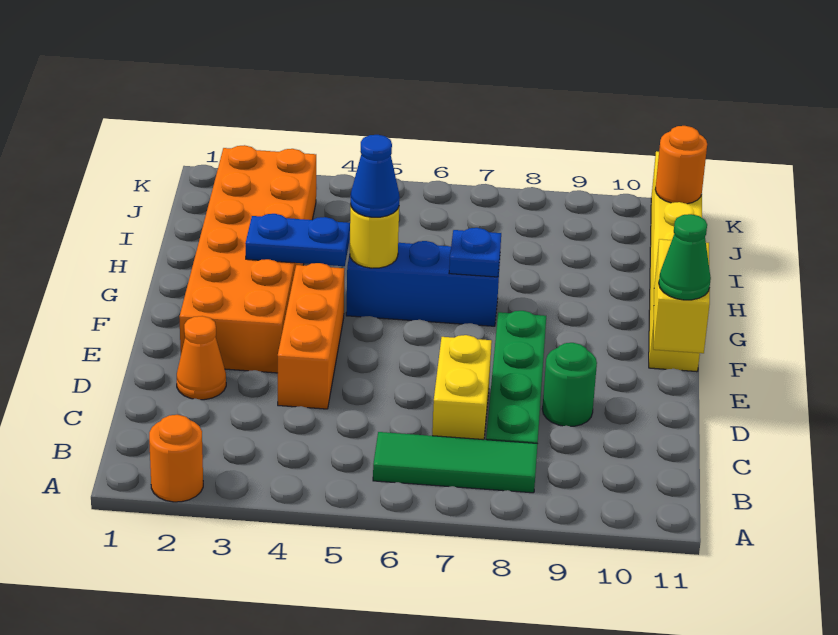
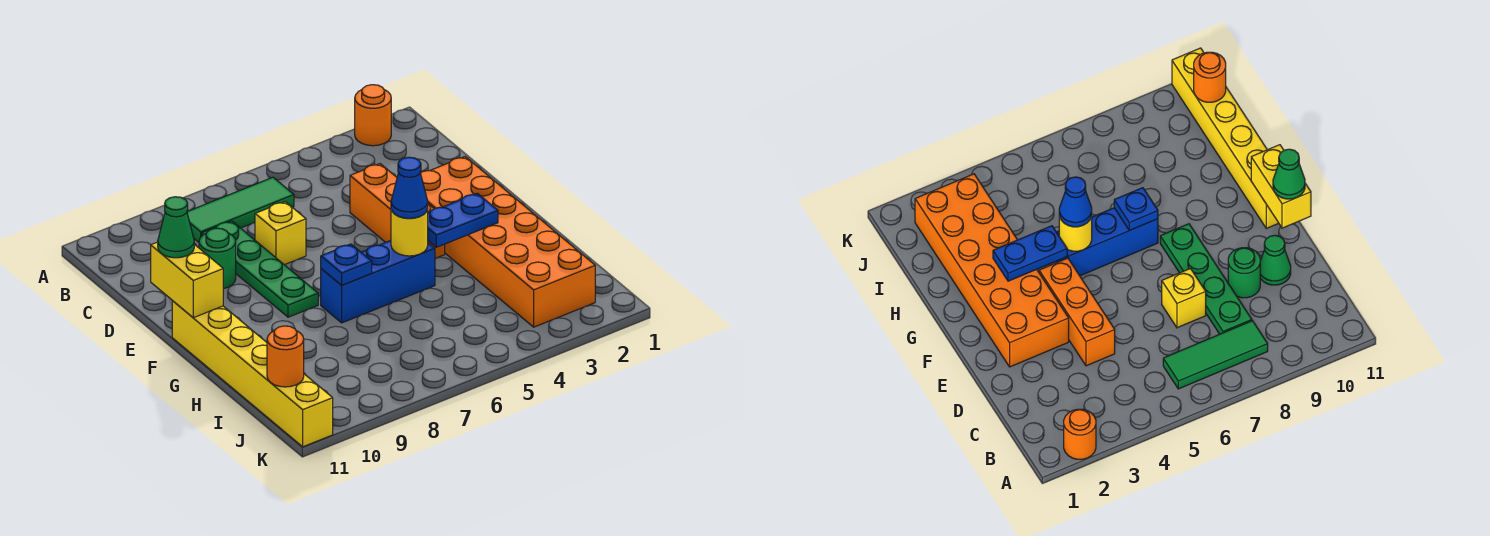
yellow brick C7:D7 level 1 -> yellow brick D7 level 1
orange cone D2 level 1 -> none
none -> green cone D10 level 1

